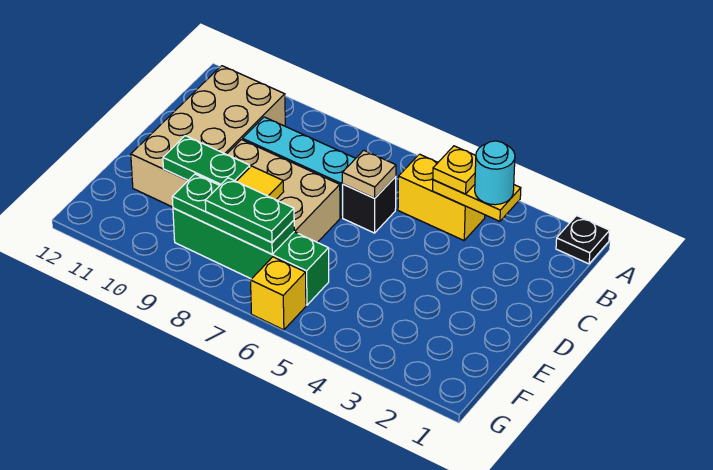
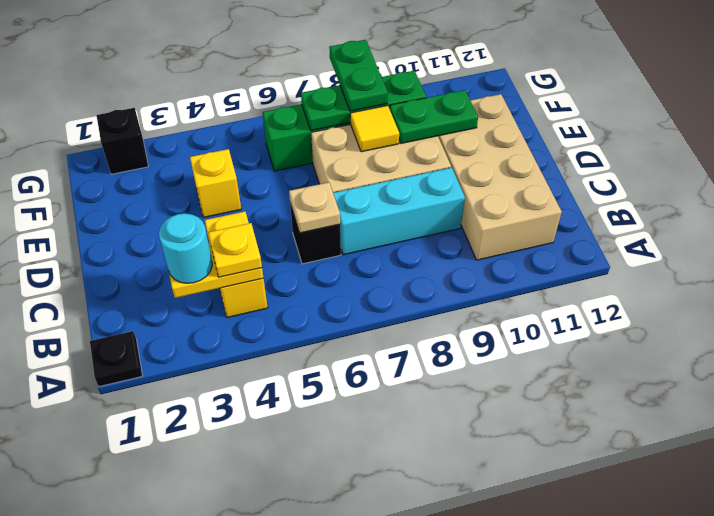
yellow brick B4:B5 level 1 -> yellow brick B4:C4 level 1
green plate F7:F8 level 3 -> green plate F8:G8 level 3
none -> black brick G2 level 1
yellow brick G6 level 1 -> yellow brick E4 level 1

